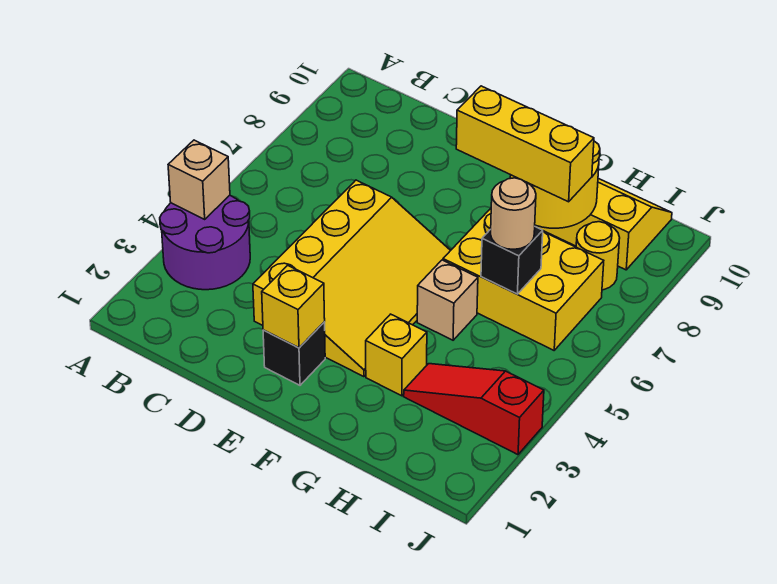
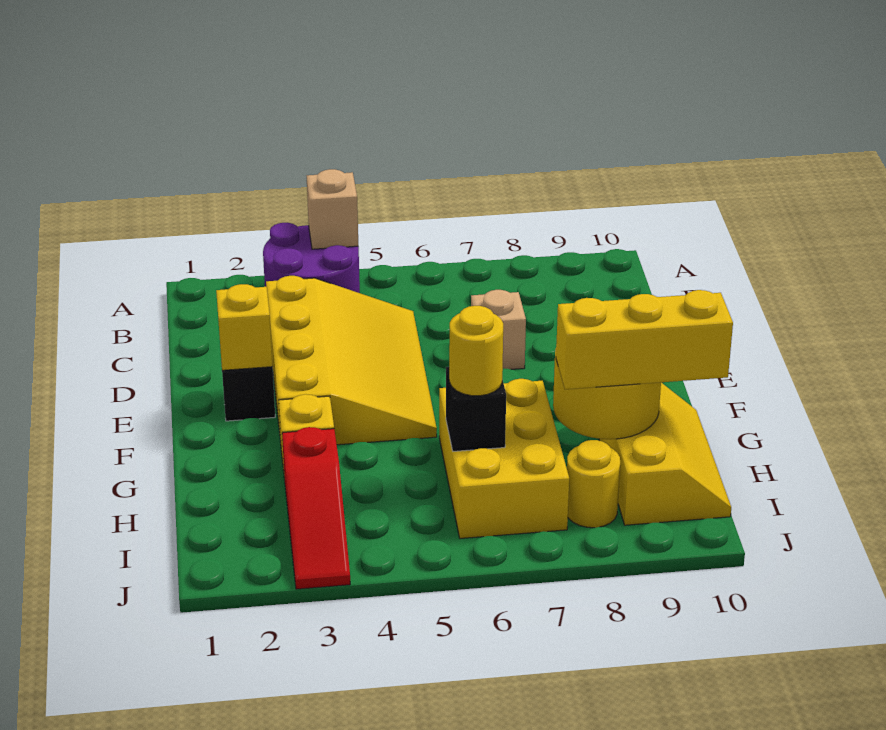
yellow slope D3:F6 level 1 top D -> yellow slope C3:F5 level 1 top 3
yellow brick F8:H8 level 3 -> yellow brick H8:H10 level 3
tan brick G5 level 1 -> tan brick D7 level 1
red slope H3:J3 level 1 top J -> red slope H3:J3 level 1 top H
tan round brick H6 level 3 -> yellow round brick H6 level 3

